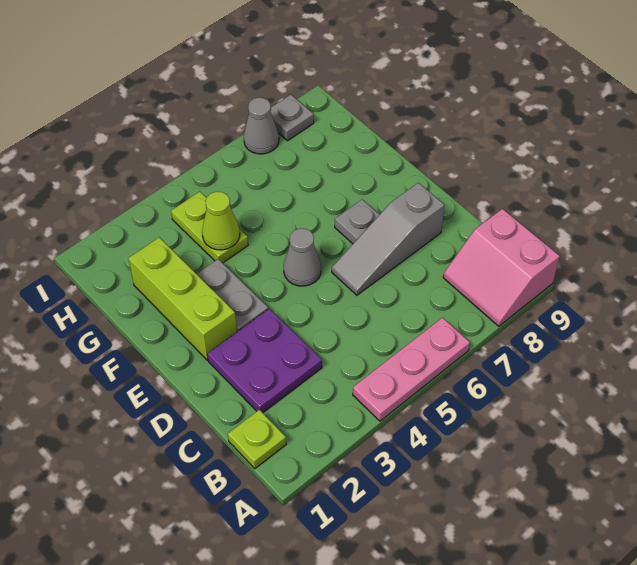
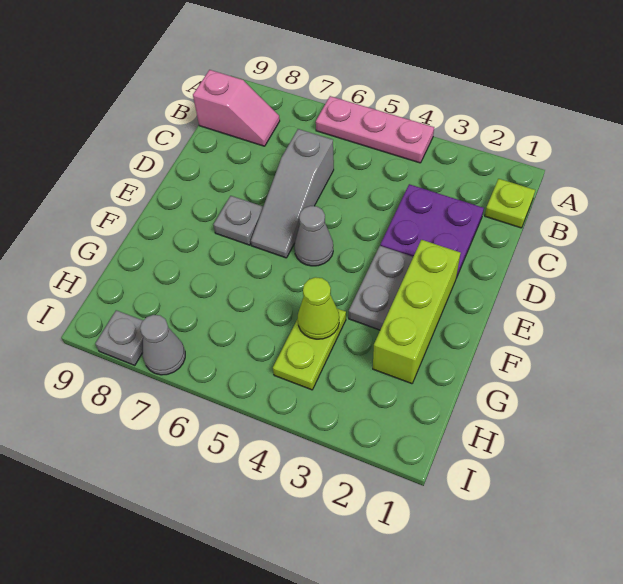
pink slope A8:B9 level 1 top 9 -> pink slope B8:B9 level 1 top 9
grey slope D6:D8 level 1 top 8 -> grey slope C6:E6 level 1 top C

